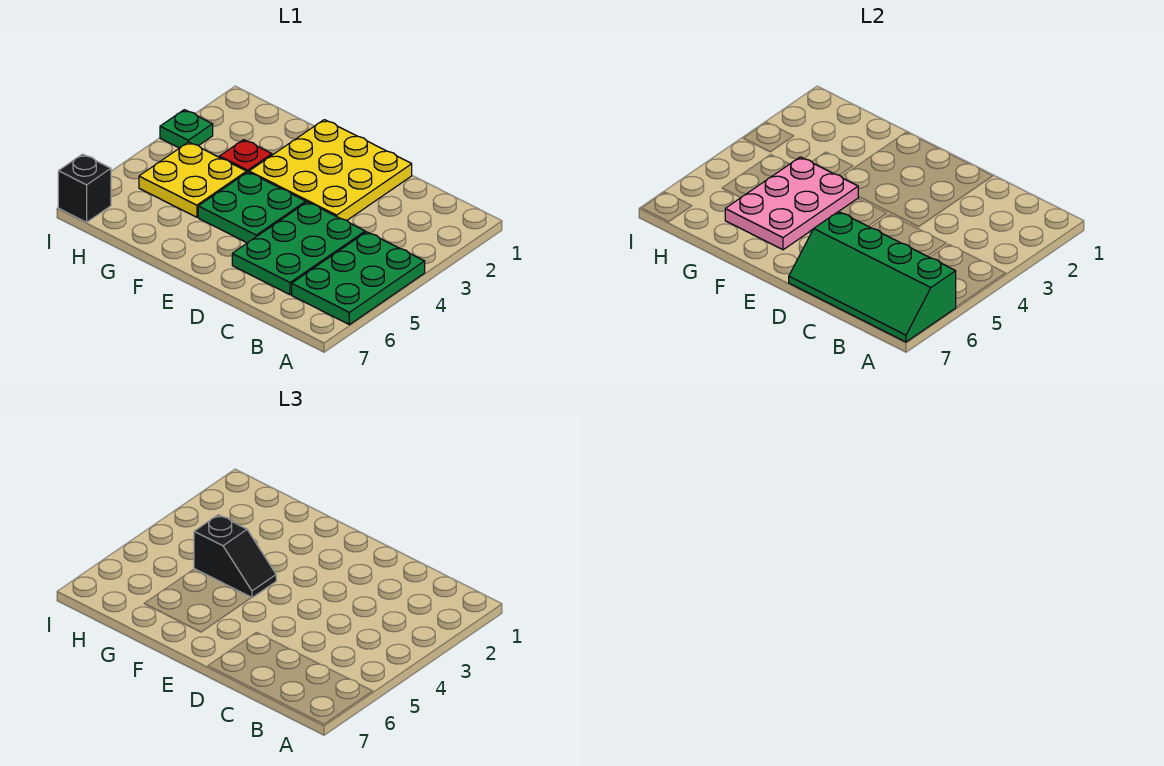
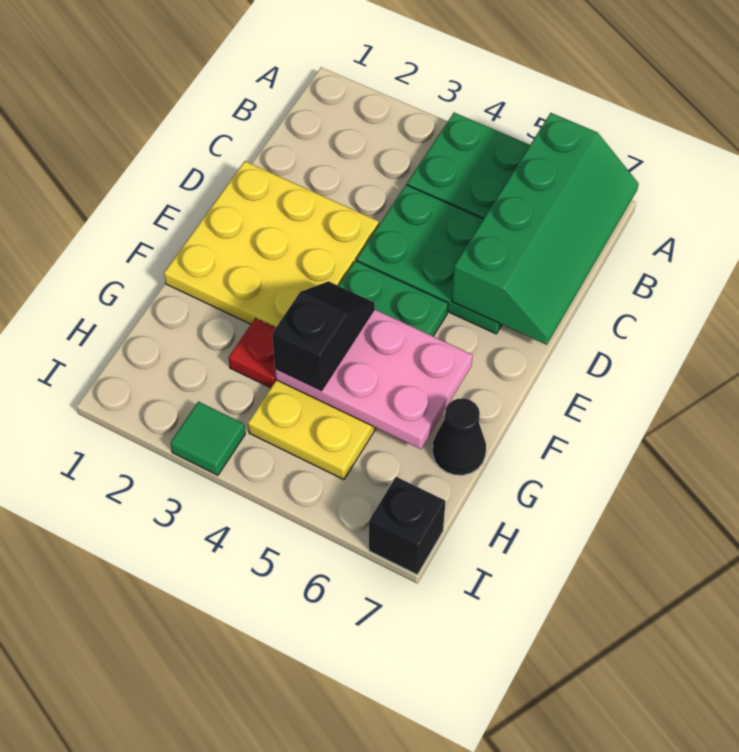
none -> black cone G7 level 1
green plate I3 level 1 -> green tile I3 level 1

